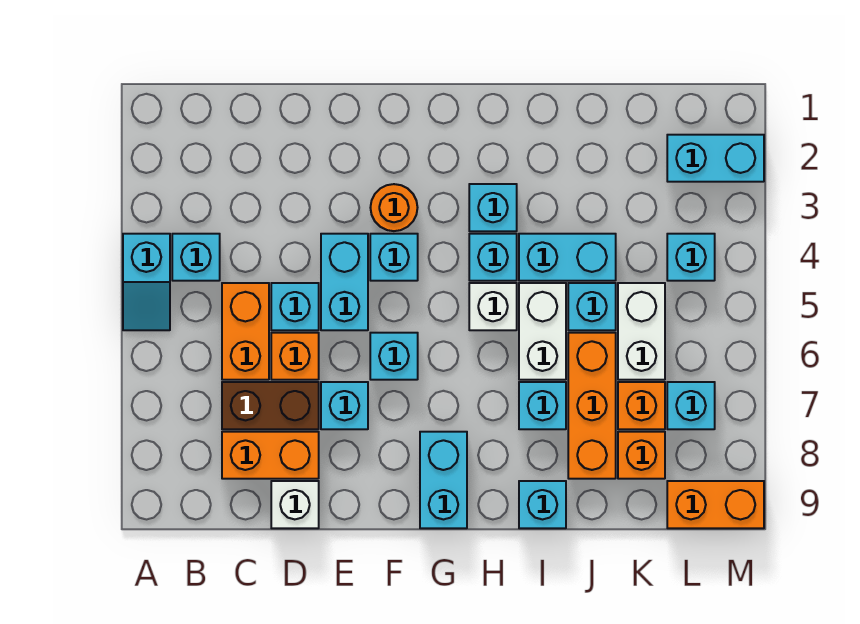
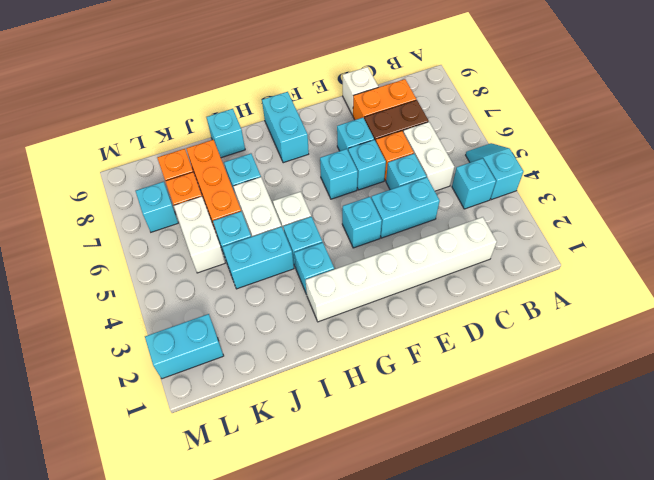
none -> white brick C2:H2 level 1
orange brick C5:C6 level 1 -> white brick C5:C6 level 1
cyan brick E4:E5 level 1 -> cyan brick D4:E4 level 1
orange round brick F3 level 1 -> none
cyan brick L4 level 1 -> cyan brick E6 level 1
orange brick L9:M9 level 1 -> none

